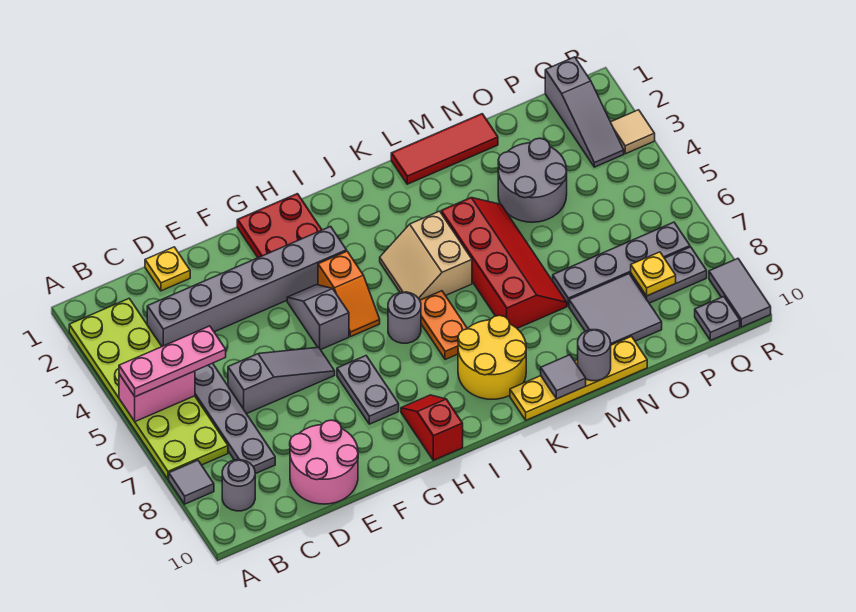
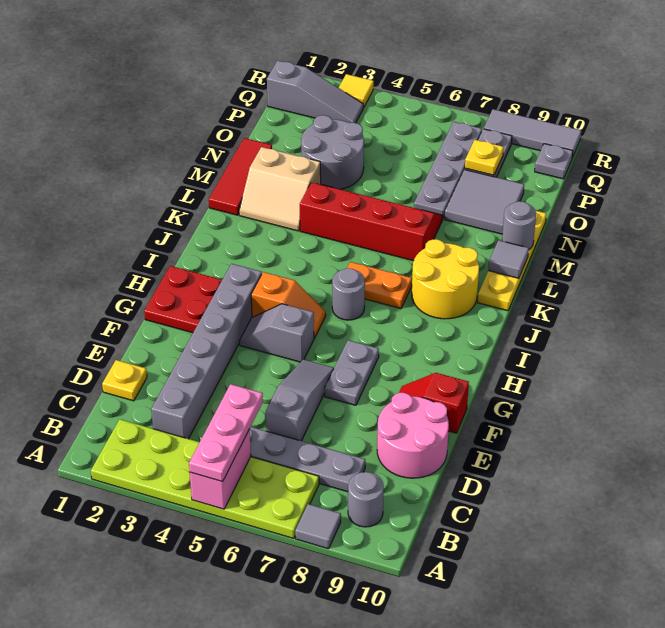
grey plate G7:G8 level 1 -> grey plate F7:G7 level 1
red slope H9:H10 level 1 top 10 -> red slope F9:F10 level 1 top 10
tan slope J4:K5 level 1 top K -> tan slope L2:M3 level 1 top M
tan tile R3 level 1 -> yellow tile R3 level 1
grey tile R9:R10 level 1 -> grey tile R8:R10 level 1

